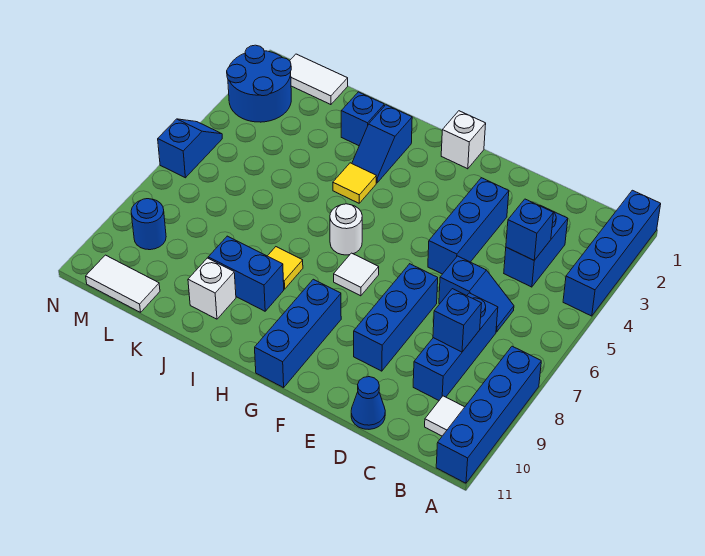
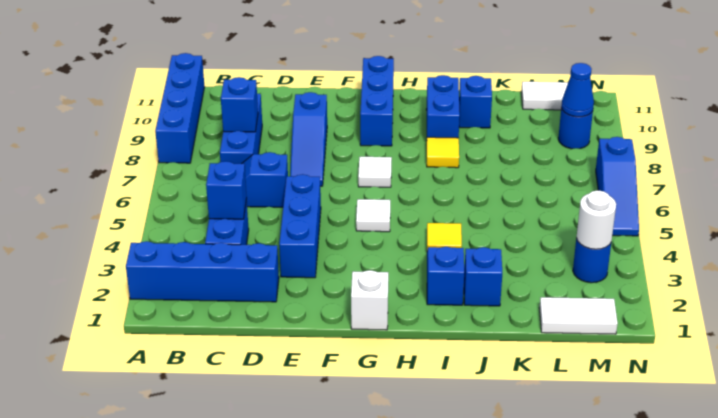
blue brick A1:A4 level 1 -> blue brick A2:D2 level 1
white tile B10 level 1 -> white tile G5 level 1
blue cone D11 level 1 -> blue cone M9 level 2
blue brick E7:E9 level 1 -> blue slope E7:E9 level 1 top 9
white round brick H6 level 1 -> white round brick M3 level 2
blue brick I9:J9 level 1 -> blue brick I9:I10 level 1
white brick J10 level 1 -> blue brick J10 level 1
blue round brick M2:N3 level 1 -> blue round brick M3 level 1
blue slope N5:N6 level 1 top 6 -> blue slope N5:N7 level 1 top 7

